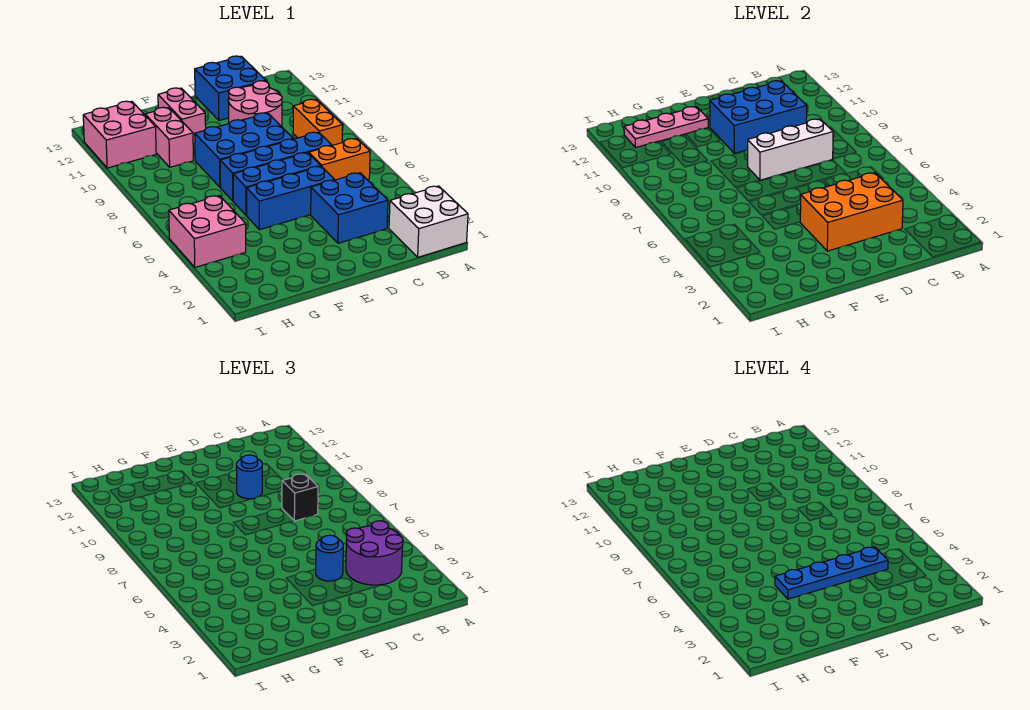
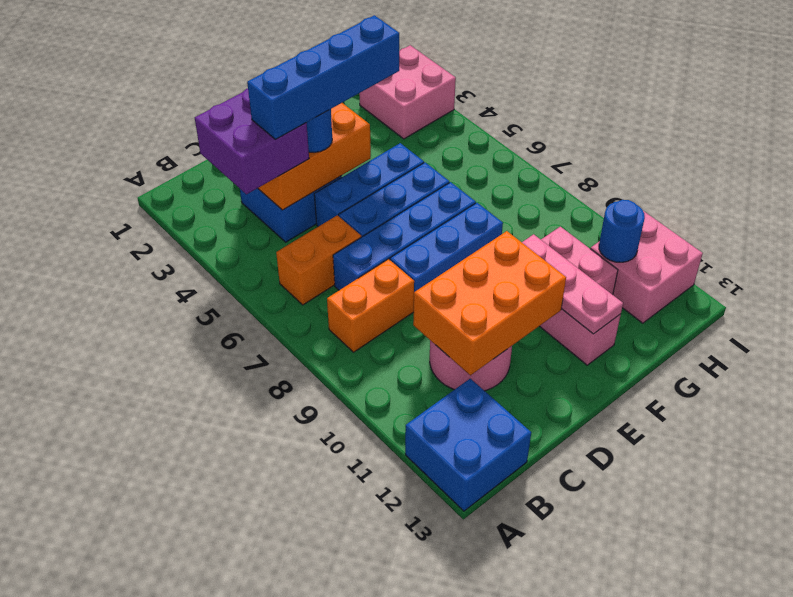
white brick A1:B2 level 1 -> none
purple round brick B3:C4 level 3 -> purple brick B3:C4 level 3
orange brick B8:B9 level 1 -> orange brick B8:C8 level 1
blue plate C4:F4 level 4 -> blue brick C4:F4 level 4
white brick C8:E8 level 2 -> none
black brick C8 level 3 -> none
blue brick C10:E11 level 2 -> orange brick C10:E11 level 2
blue brick C12:D13 level 1 -> blue brick A12:B13 level 1
blue brick D8:F9 level 1 -> blue brick D8:F8 level 1
blue round brick D10 level 3 -> blue round brick H11 level 2
pink plate F12:H12 level 2 -> pink plate F10:F12 level 2
pink brick H4:I5 level 1 -> pink brick H2:I3 level 1

